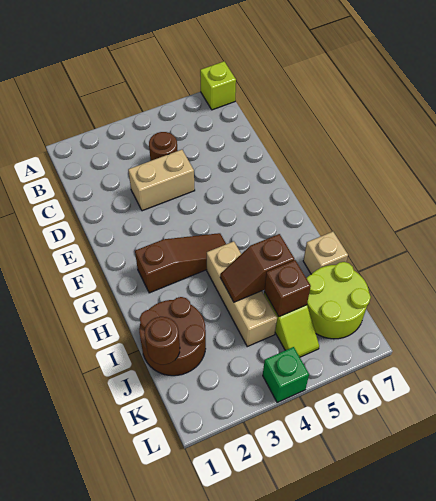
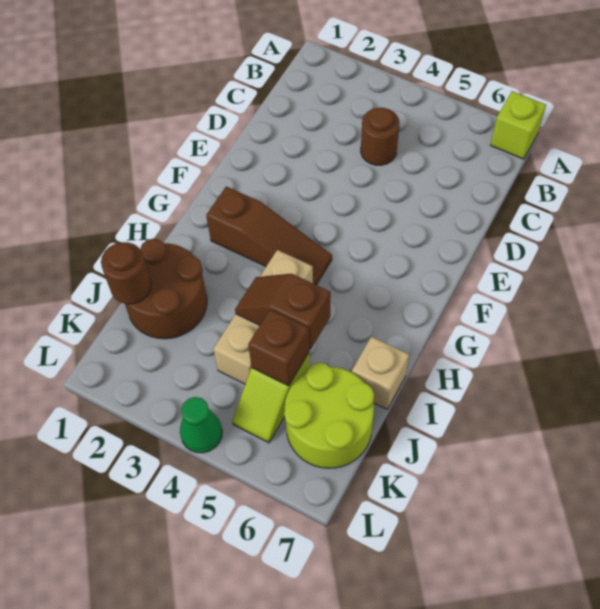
tan brick D3:D4 level 1 -> none
green brick L4 level 1 -> green cone L4 level 1

